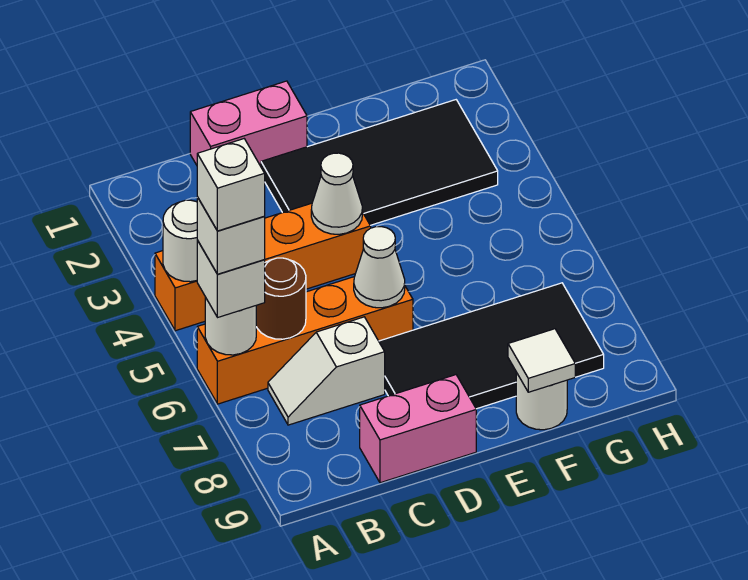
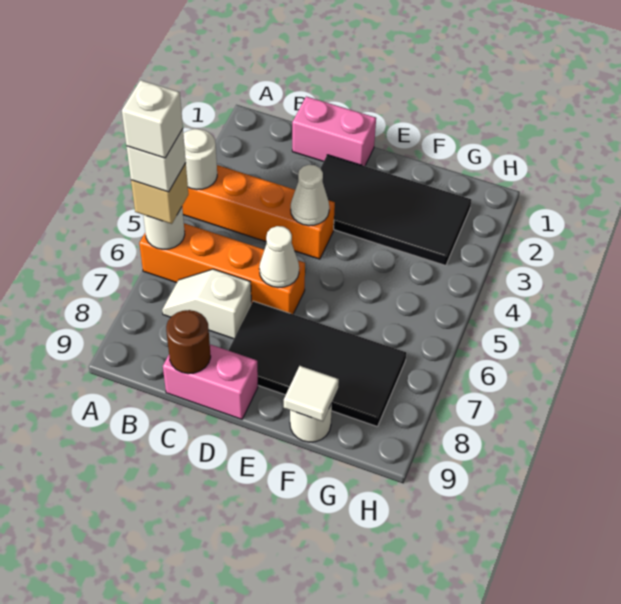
white brick A6 level 3 -> tan brick A6 level 3
brown round brick B6 level 2 -> brown round brick C9 level 2

